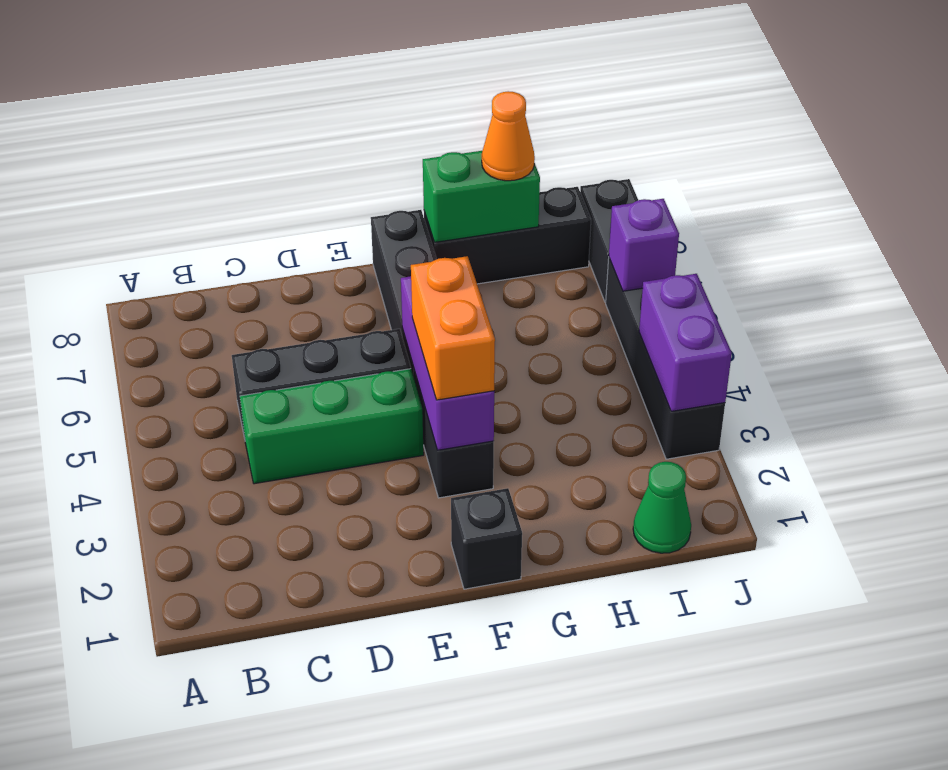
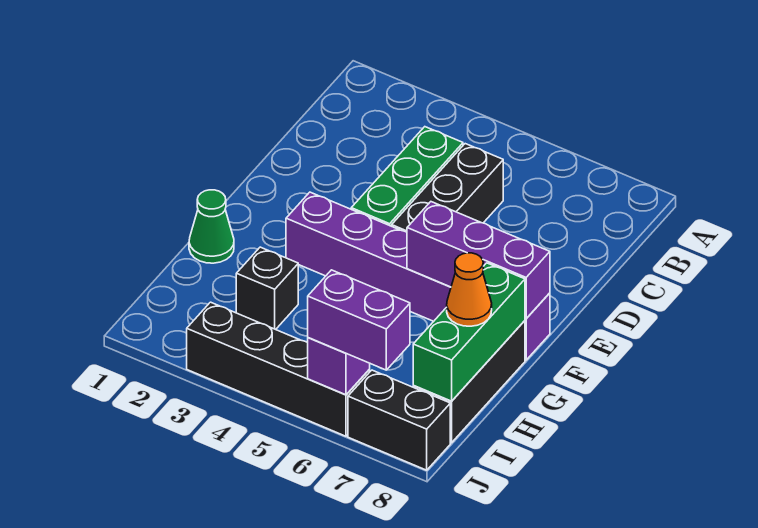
black brick F1 level 1 -> black brick H3 level 1
black brick F3:F8 level 1 -> purple brick F3:F8 level 1
purple brick F3:F5 level 2 -> purple brick F6:F8 level 2
orange brick F3:F4 level 3 -> none
green brick G8:H8 level 2 -> green brick G8:I8 level 2
green cone I1 level 1 -> green cone G1 level 1
purple brick J3:J4 level 2 -> purple brick J6:J7 level 3

